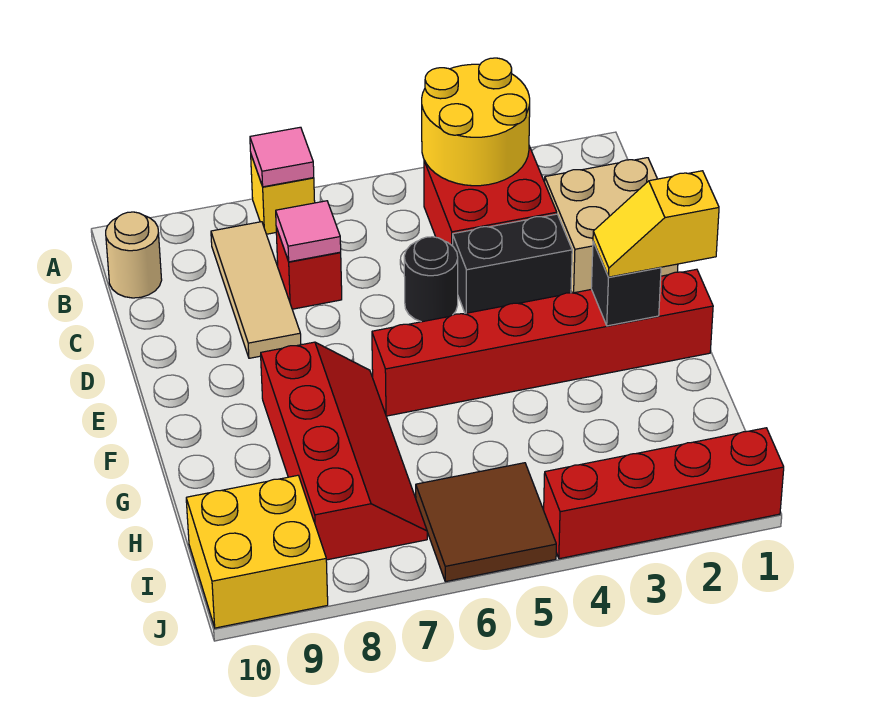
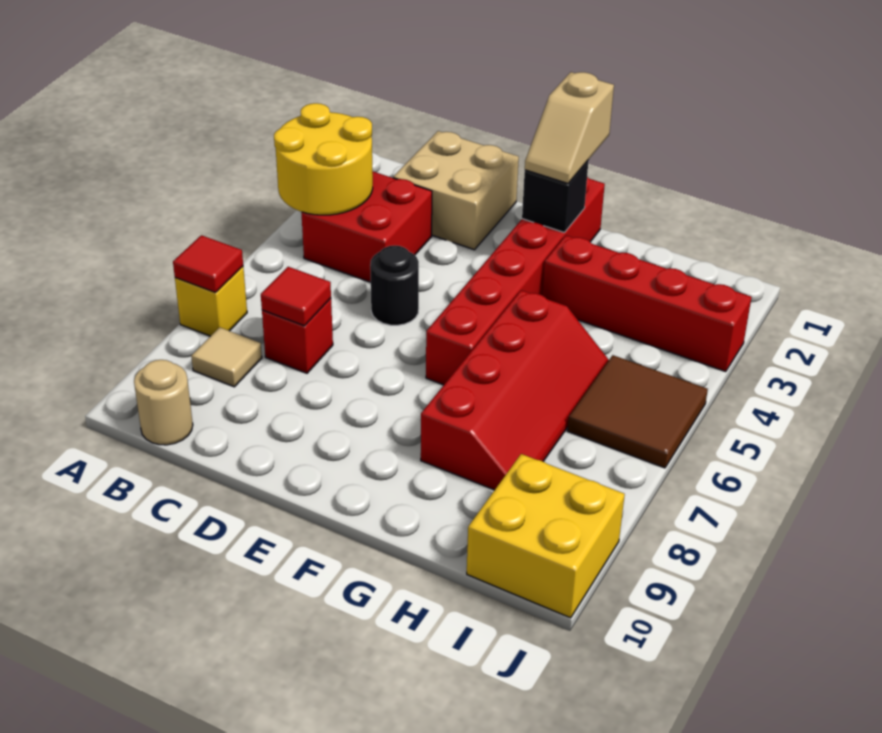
pink tile A7 level 2 -> red tile A7 level 2
tan tile B8:D8 level 1 -> tan tile B8 level 1
pink tile C7 level 2 -> red tile C7 level 2
black brick D3:D4 level 1 -> none
yellow slope F1:F2 level 3 top 1 -> tan slope F1:F2 level 3 top 1
red slope F7:I8 level 1 top 8 -> red slope G5:H8 level 1 top G
red brick J1:J4 level 1 -> red brick G3:J3 level 1

